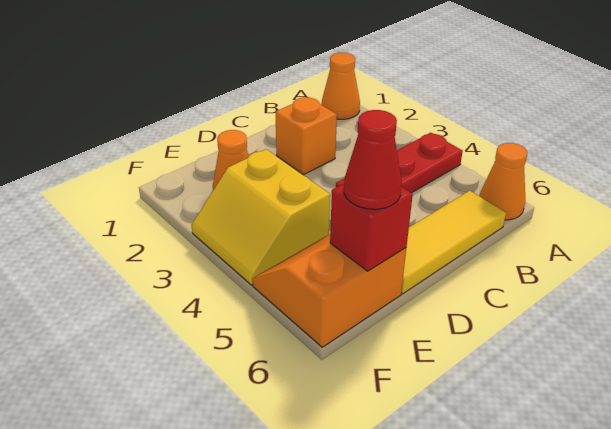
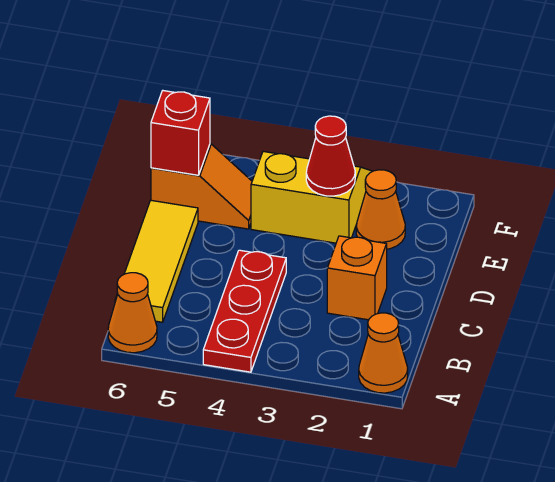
orange slope E5:F6 level 1 top 6 -> orange slope E5:E6 level 1 top 6
red cone E6 level 3 -> red cone E3 level 2

